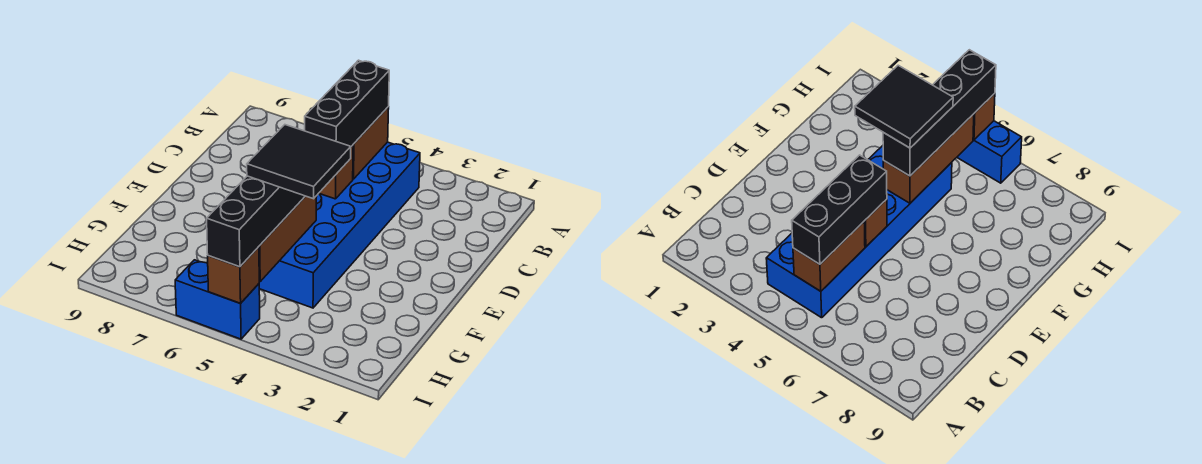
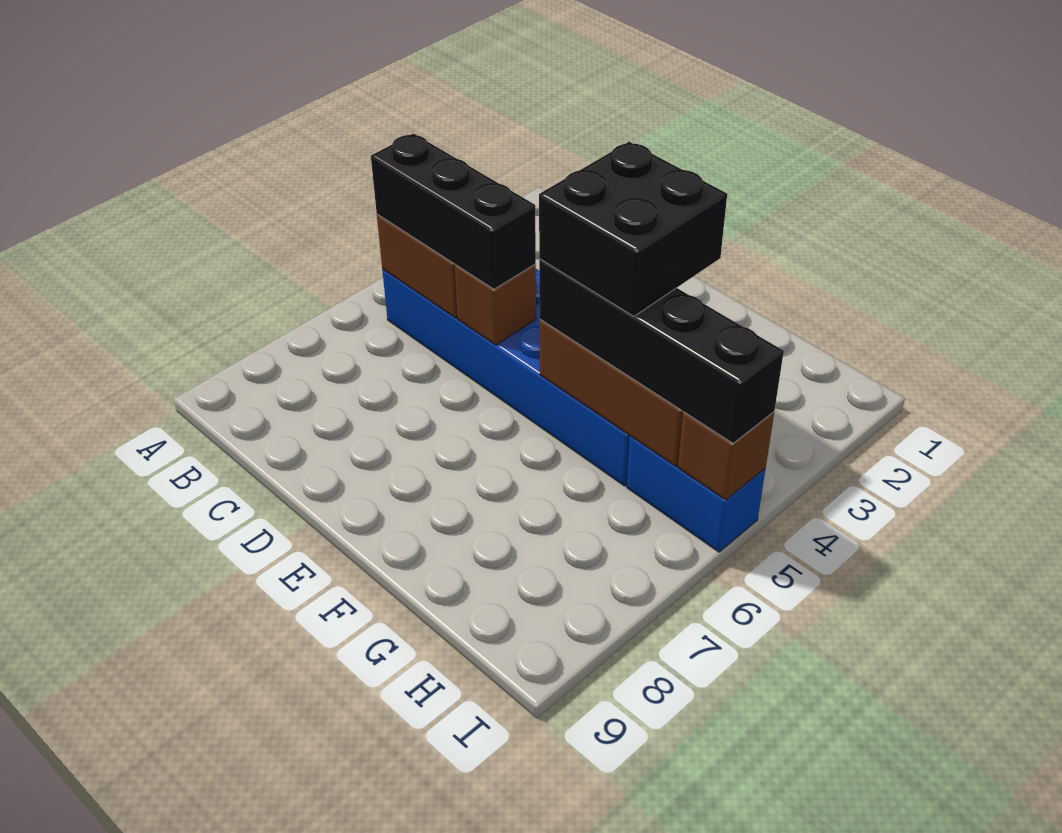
black tile F4:G5 level 4 -> black brick F4:G5 level 4
blue brick I5:I6 level 1 -> blue brick H5:I5 level 1

